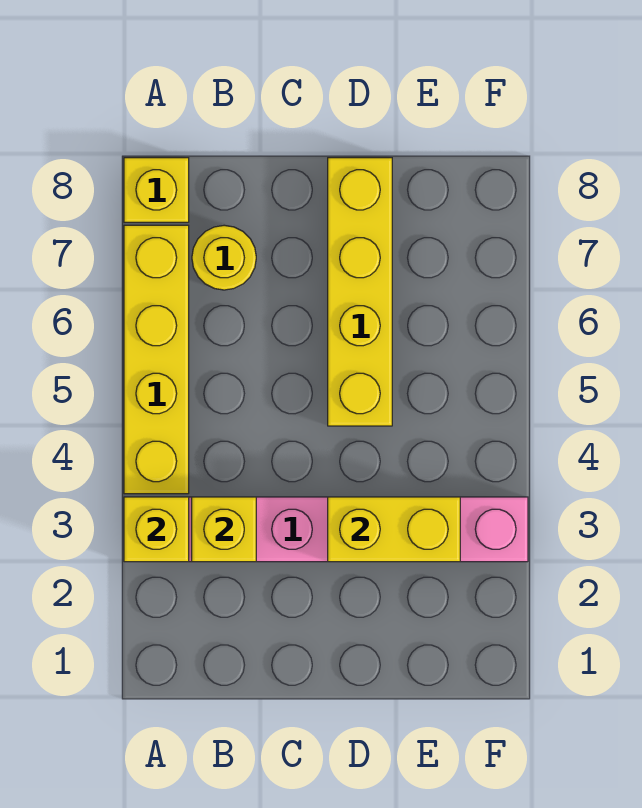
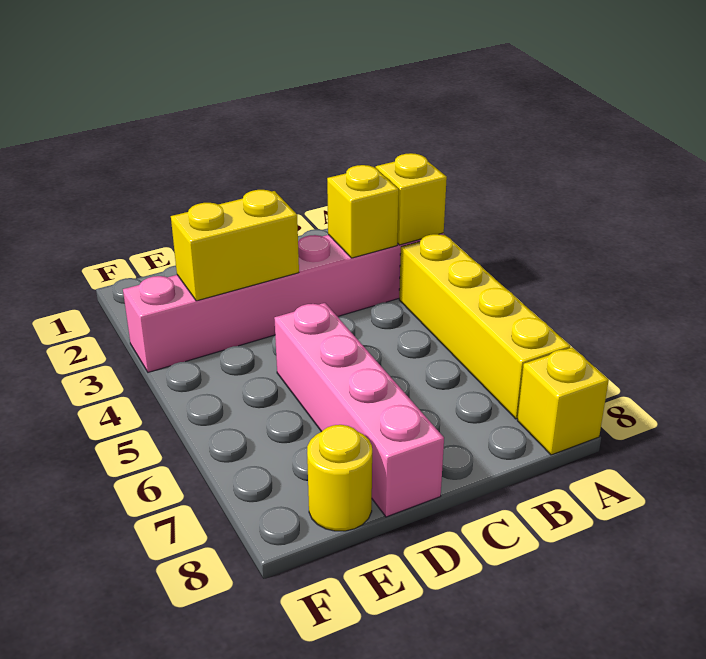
yellow round brick B7 level 1 -> yellow round brick E8 level 1
yellow brick D5:D8 level 1 -> pink brick D5:D8 level 1

